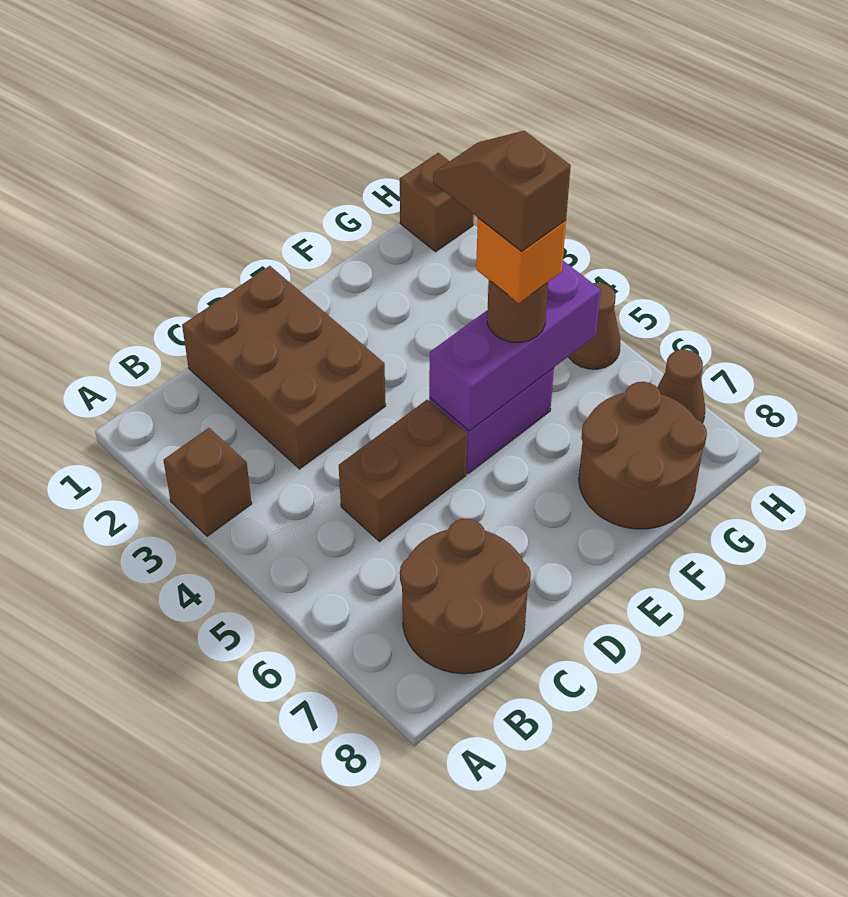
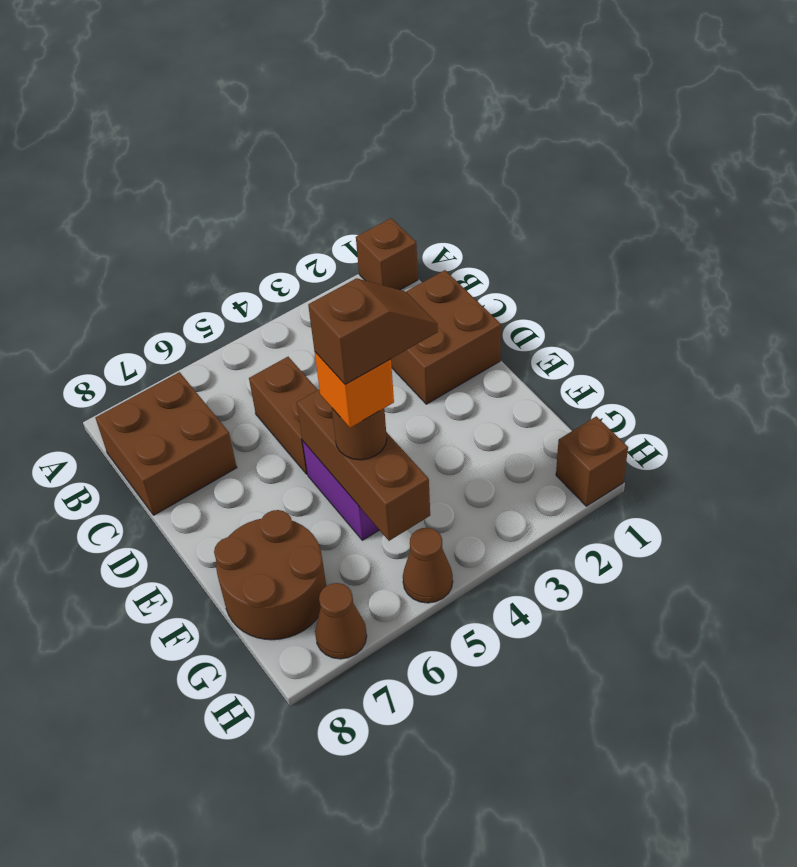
brown brick A3 level 1 -> brown brick A1 level 1
brown round brick B7:C8 level 1 -> brown brick B7:C8 level 1
brown brick C1:D3 level 1 -> brown brick C1:D2 level 1
purple brick E5:G5 level 2 -> brown brick E5:G5 level 2

